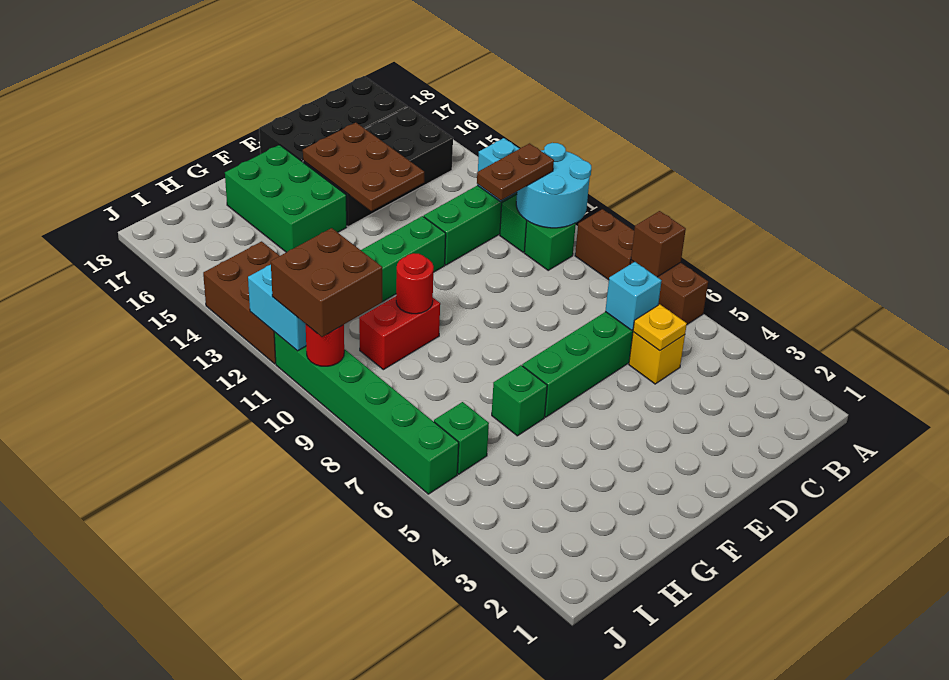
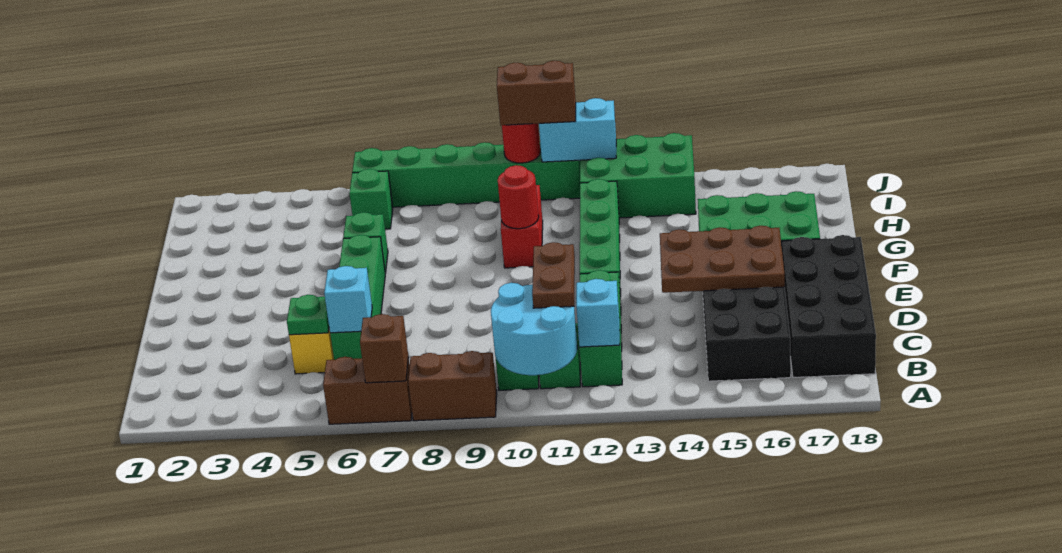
yellow plate C5 level 2 -> green plate C5 level 2
brown brick I10:J11 level 3 -> brown brick J10:J11 level 3
brown brick I12:J14 level 1 -> green brick I12:J14 level 1

